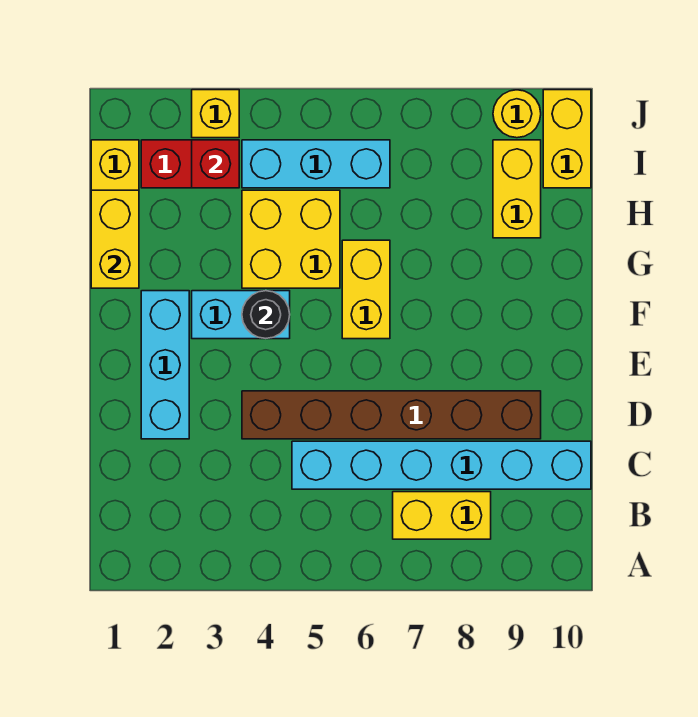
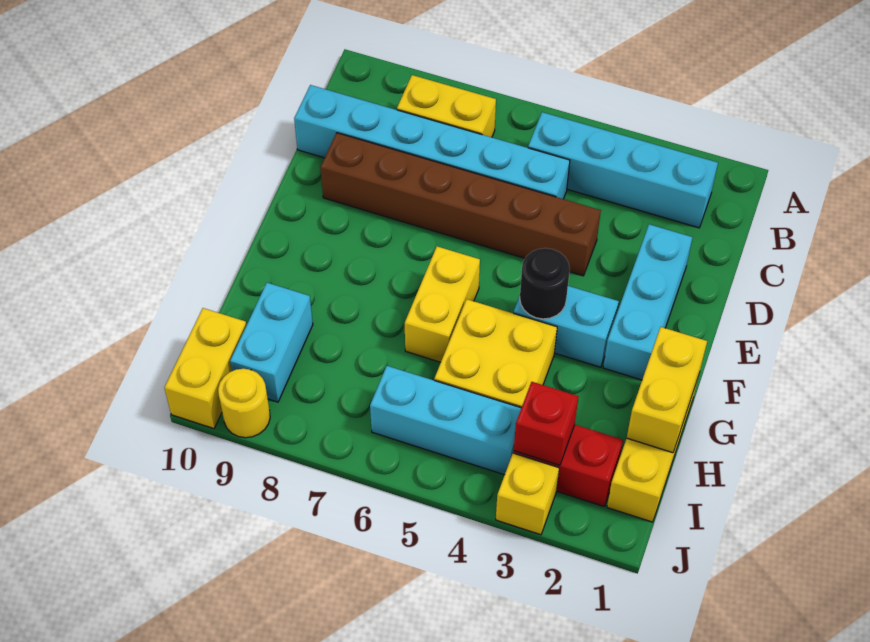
none -> cyan brick B2:B5 level 1
yellow brick H9:I9 level 1 -> cyan brick H9:I9 level 1

